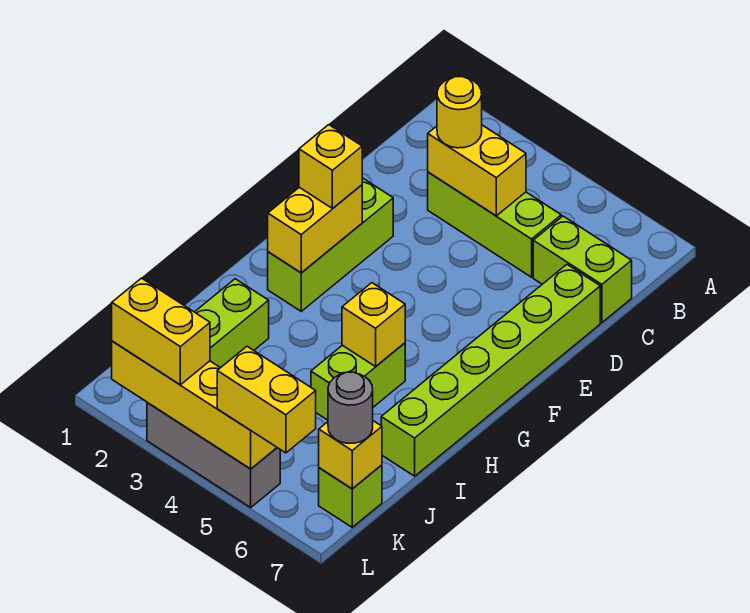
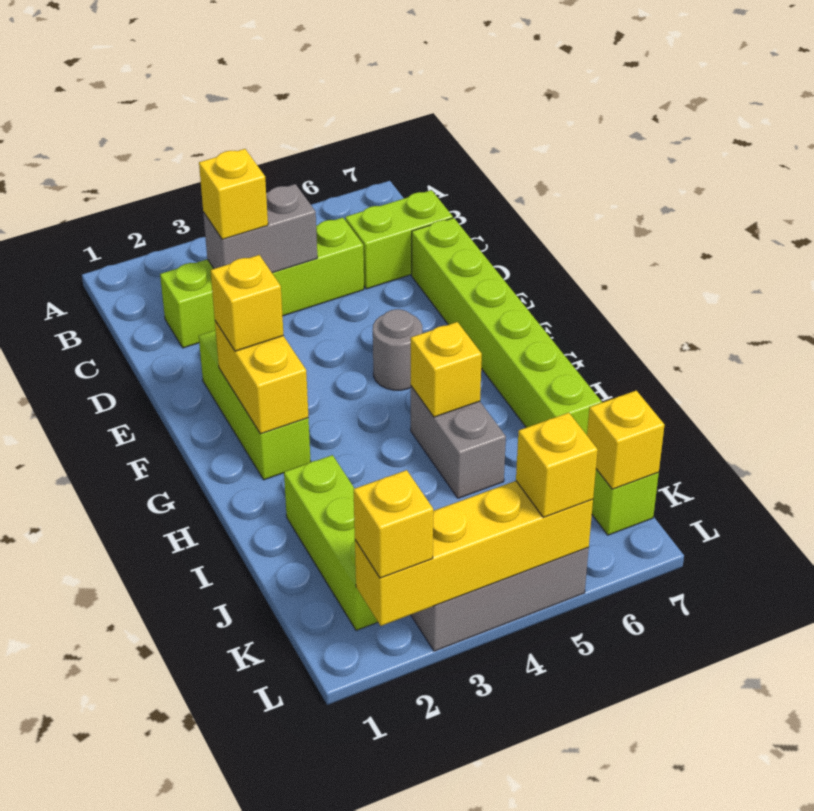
lime brick C3:C5 level 1 -> lime brick C2:C5 level 1
yellow brick C3:C4 level 2 -> grey brick C3:C4 level 2
yellow round brick C3 level 3 -> yellow brick C3 level 3
lime brick H5:I5 level 1 -> grey brick H5:I5 level 1
grey round brick K7 level 3 -> grey round brick F5 level 1
yellow brick L2:L3 level 3 -> yellow brick L2 level 3
yellow brick L5:L6 level 3 -> yellow brick L5 level 3

